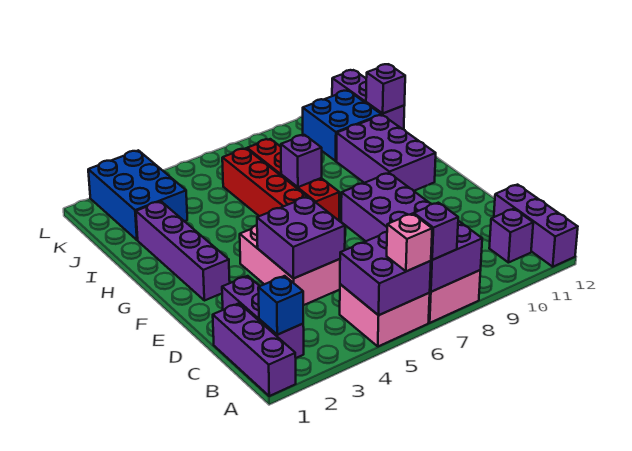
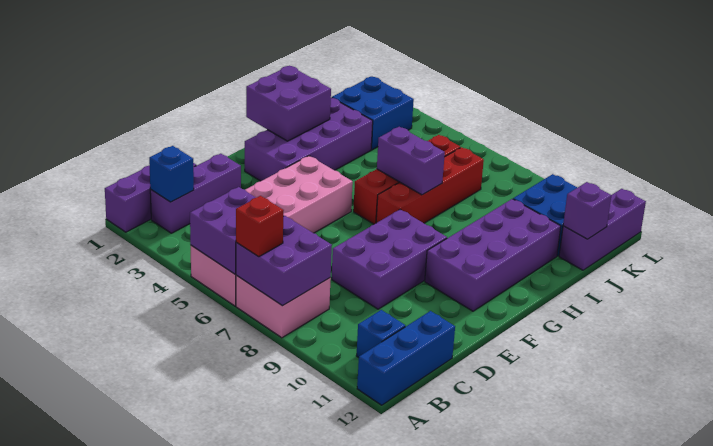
pink brick A6 level 3 -> none
purple brick A7 level 3 -> red brick A7 level 3
purple brick A12:C12 level 1 -> blue brick A12:C12 level 1
purple brick B11 level 1 -> blue brick B11 level 1
purple brick D4:E5 level 2 -> purple brick G1:H2 level 2
purple brick F2:I2 level 1 -> purple brick F2:I3 level 1
purple brick G10:I11 level 1 -> purple brick F10:I11 level 1
purple brick H7 level 2 -> purple brick H6:H7 level 2
blue brick J2:L3 level 1 -> blue brick J2:K3 level 1

